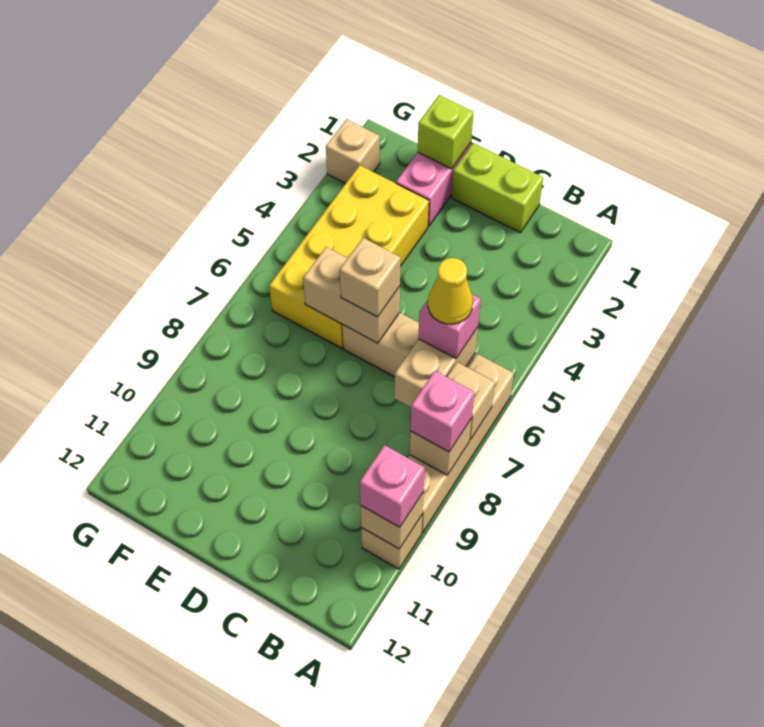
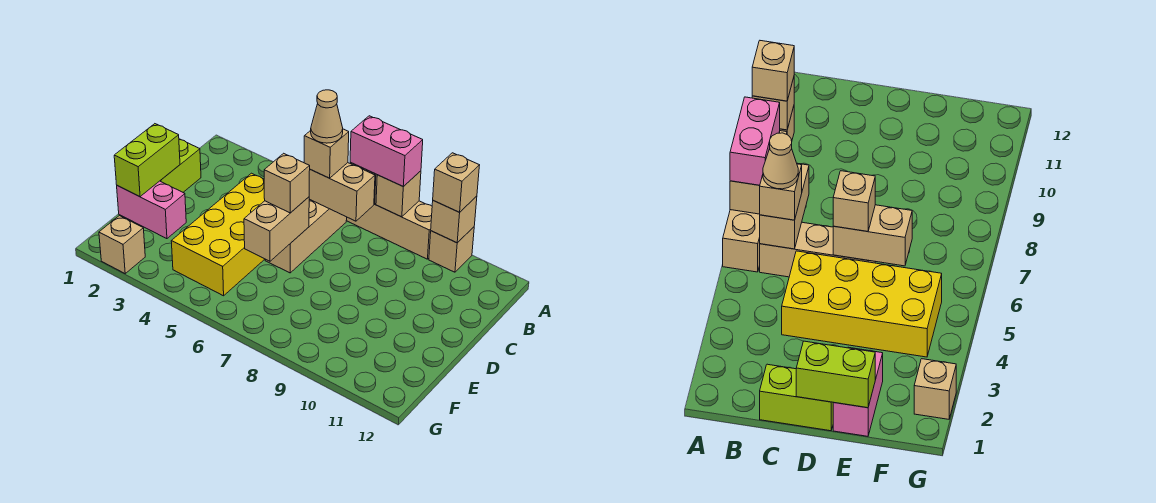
pink brick A8 level 3 -> pink brick A7:A8 level 3
pink brick A10 level 3 -> tan brick A10 level 3
pink brick B6 level 3 -> tan brick B6 level 3
yellow cone B6 level 4 -> tan cone B6 level 4
lime brick E1 level 2 -> lime brick D1:E1 level 2
yellow brick E3:F6 level 1 -> yellow brick C4:F5 level 1

